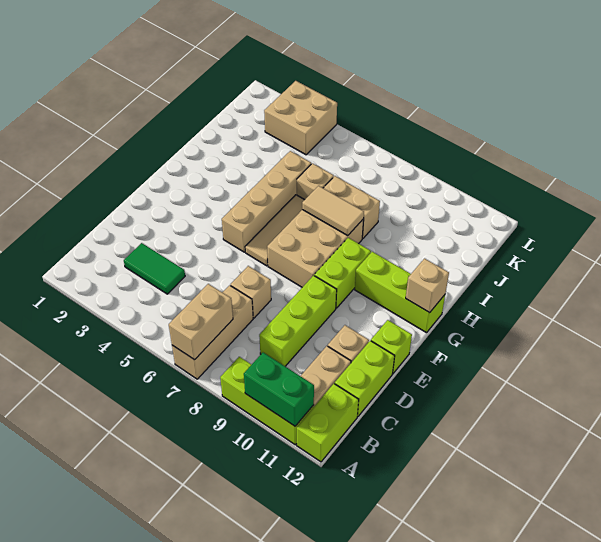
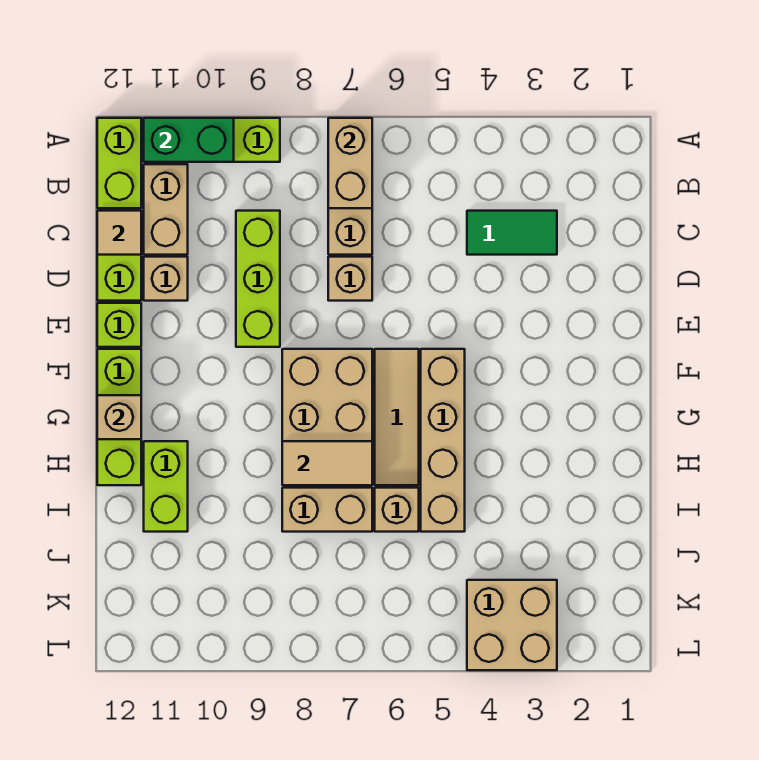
none -> tan tile C12 level 2
lime brick F9:G9 level 1 -> lime brick H11:I11 level 1
lime brick G10:G12 level 1 -> lime brick F12:H12 level 1

